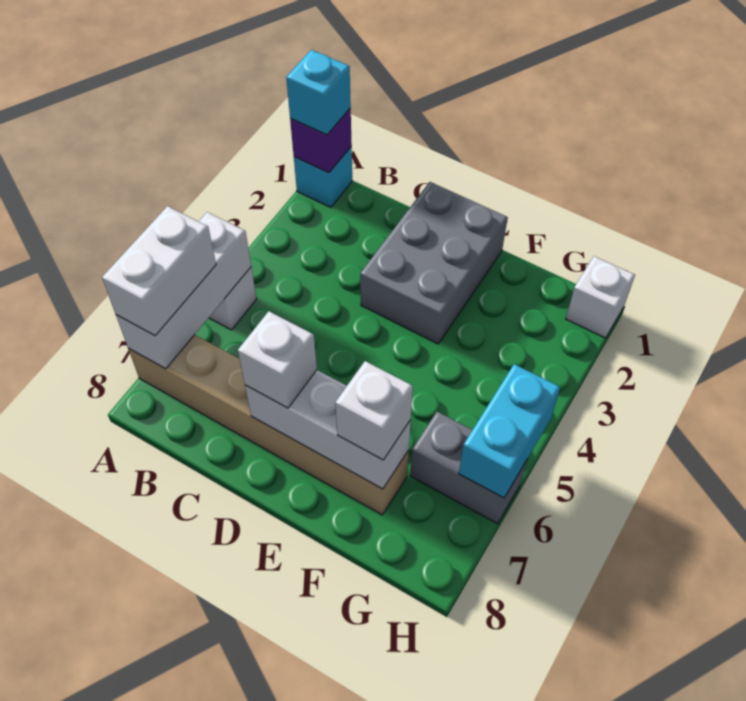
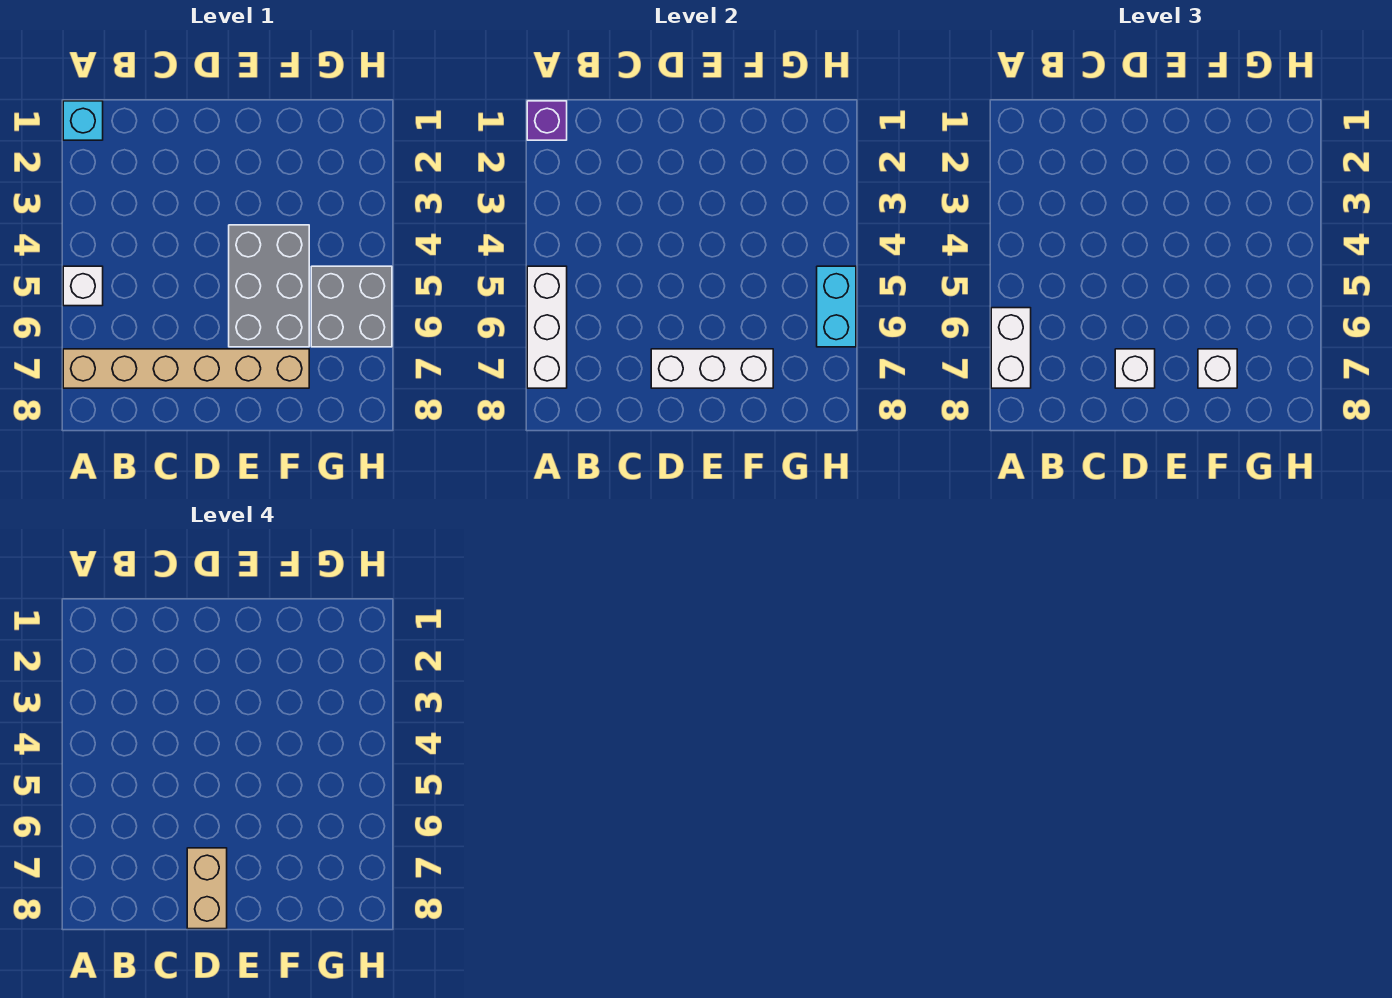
cyan brick A1 level 3 -> none
grey brick D1:E3 level 1 -> grey brick E4:F6 level 1
none -> tan brick D7:D8 level 4
grey brick G6:H6 level 1 -> grey brick G5:H6 level 1
white brick H1 level 1 -> none

